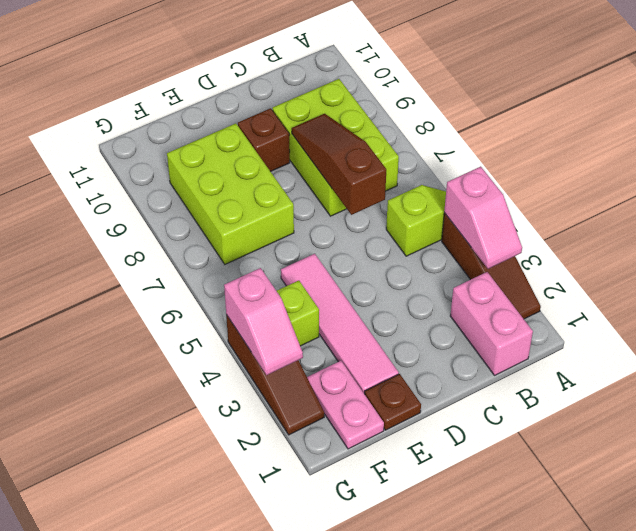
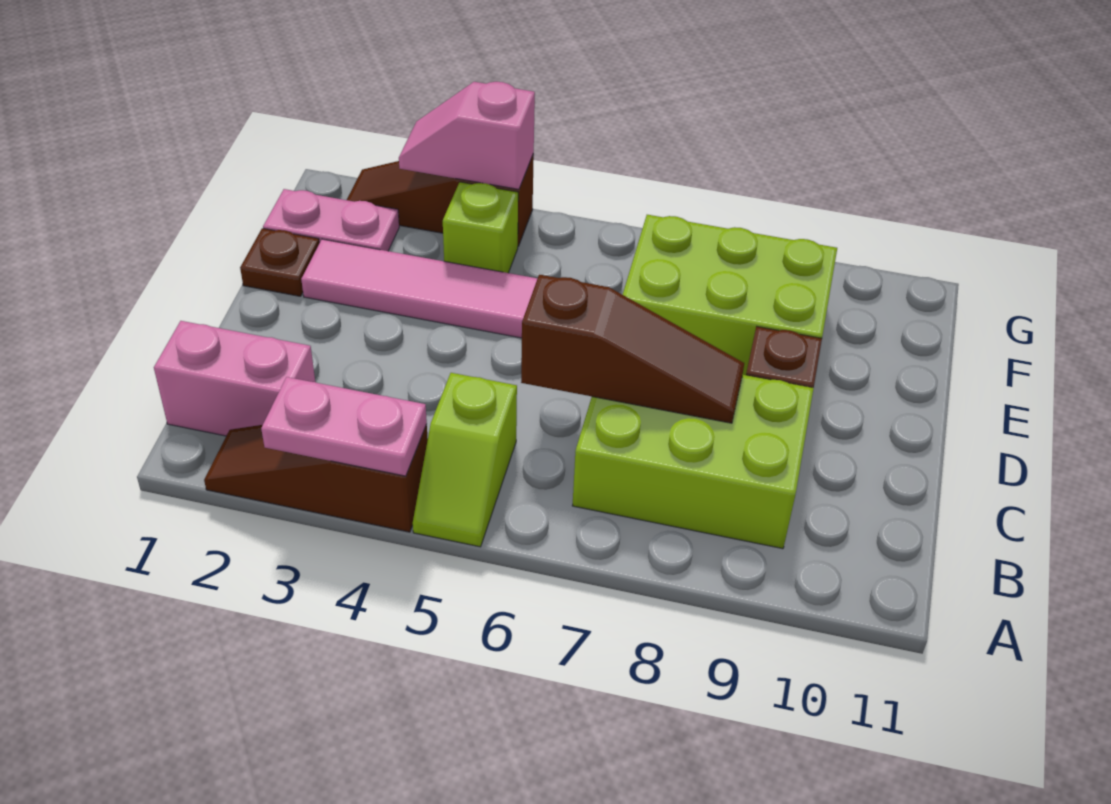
pink slope A3:A4 level 2 top 4 -> pink plate A3:A4 level 2

